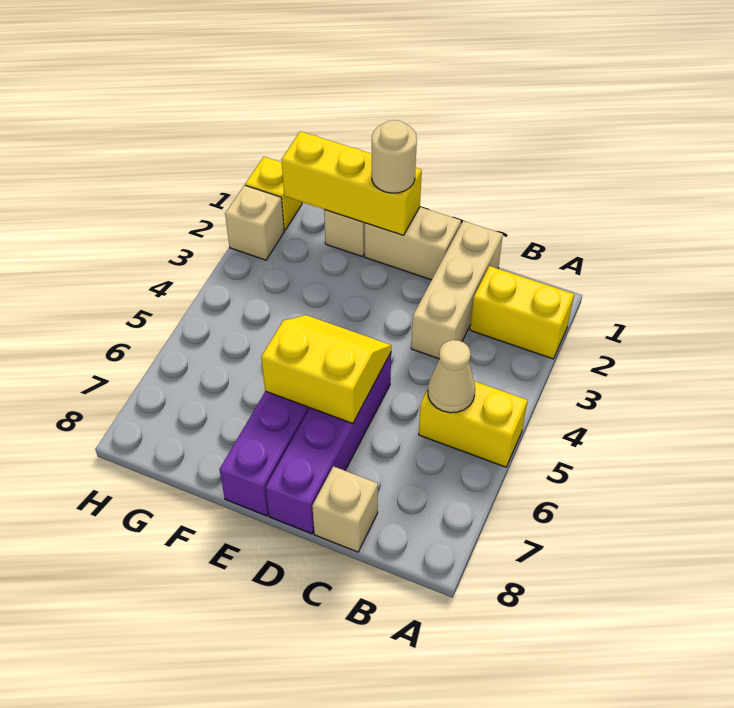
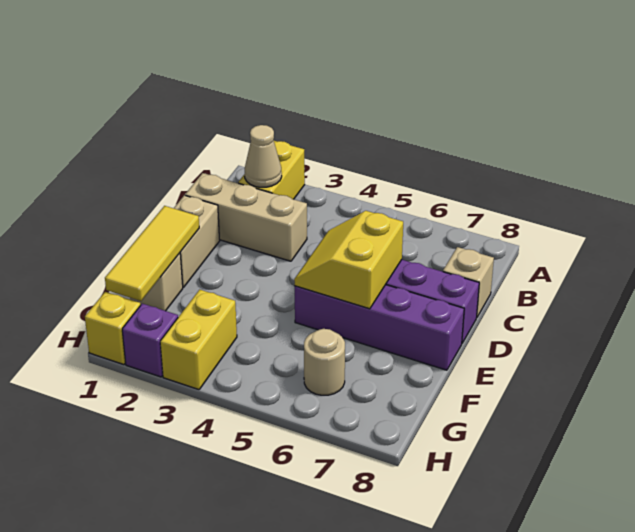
yellow brick A5:B5 level 1 -> yellow brick G3:H3 level 1
tan cone B5 level 2 -> tan cone B2 level 2
yellow brick E1:G1 level 2 -> yellow tile E1:G1 level 2
tan round brick E1 level 3 -> tan round brick G6 level 1
tan brick H2 level 1 -> purple brick H2 level 1

